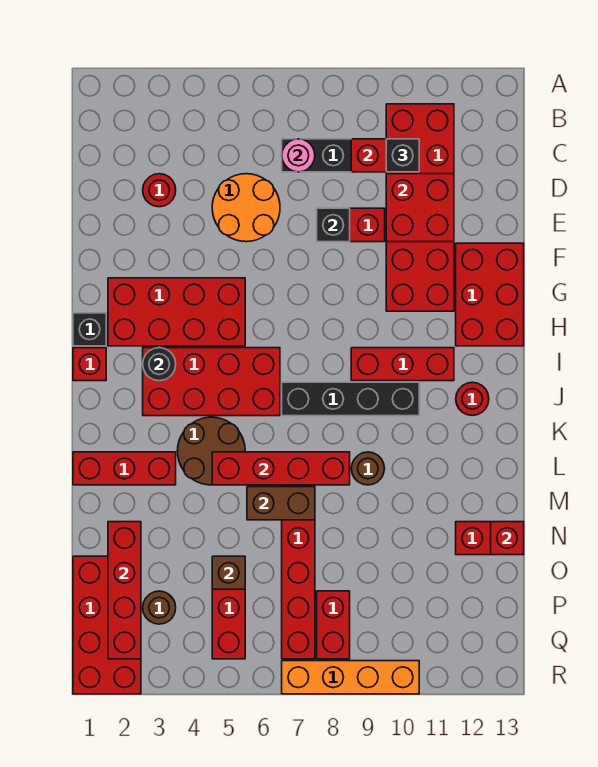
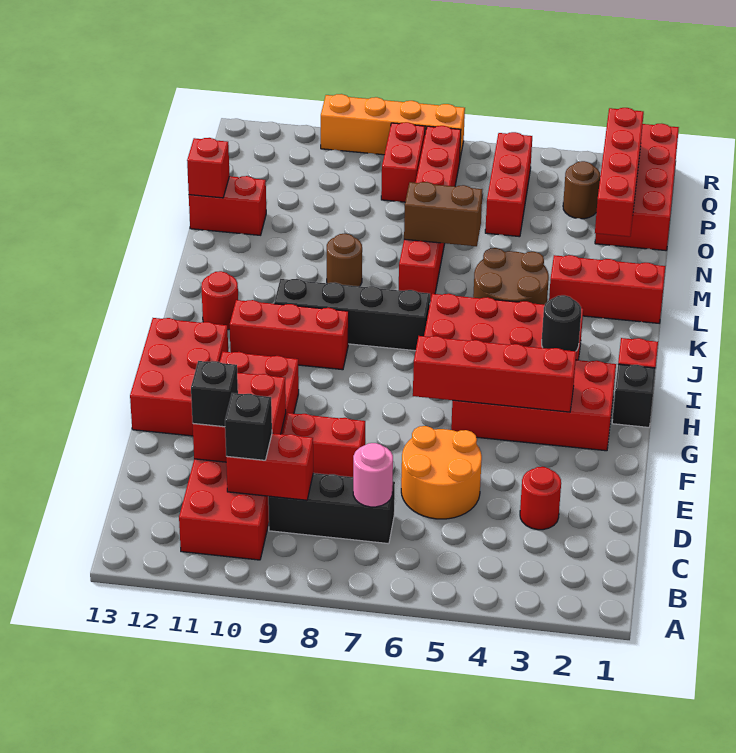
black brick E8 level 2 -> black brick D11 level 3
red brick L5:L8 level 2 -> red brick G3:G6 level 2
brown brick O5 level 2 -> none

